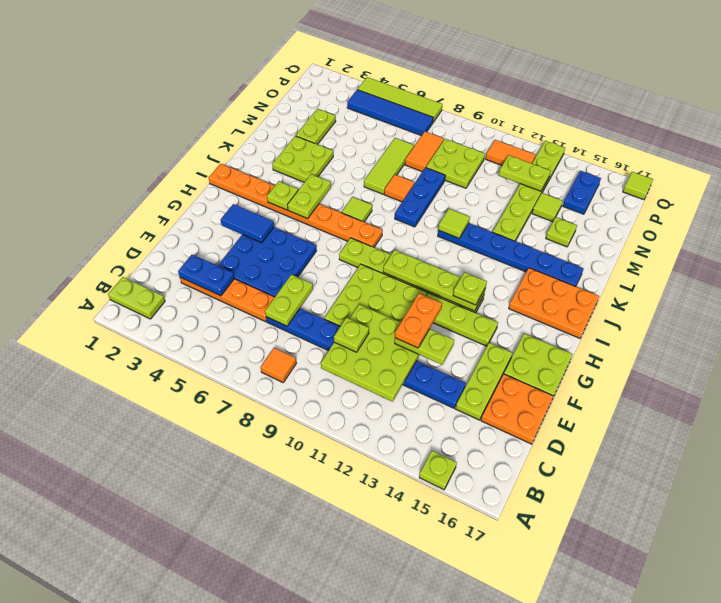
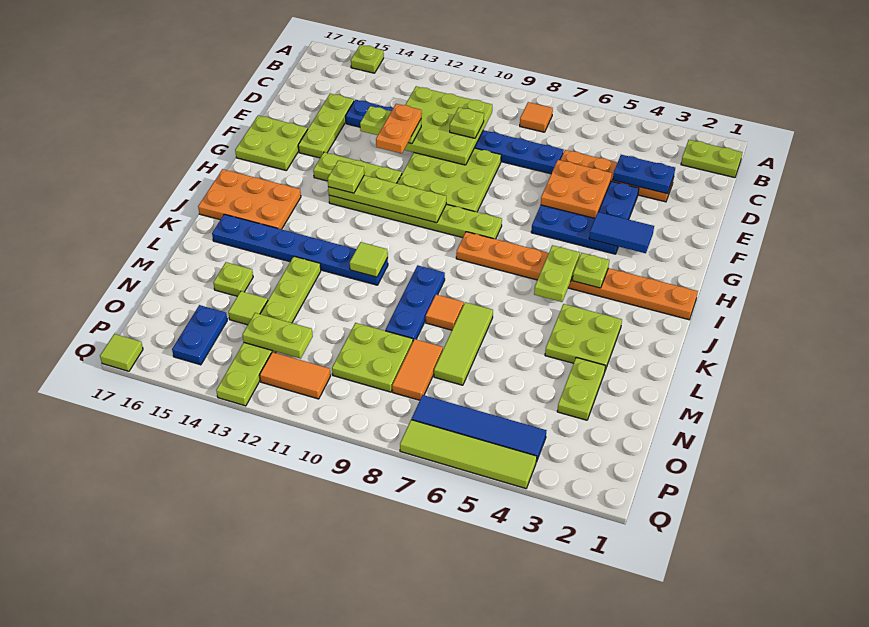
lime plate D7:E7 level 2 -> none
orange plate D16:E17 level 1 -> orange plate E5:F6 level 2
lime tile J7 level 1 -> none

